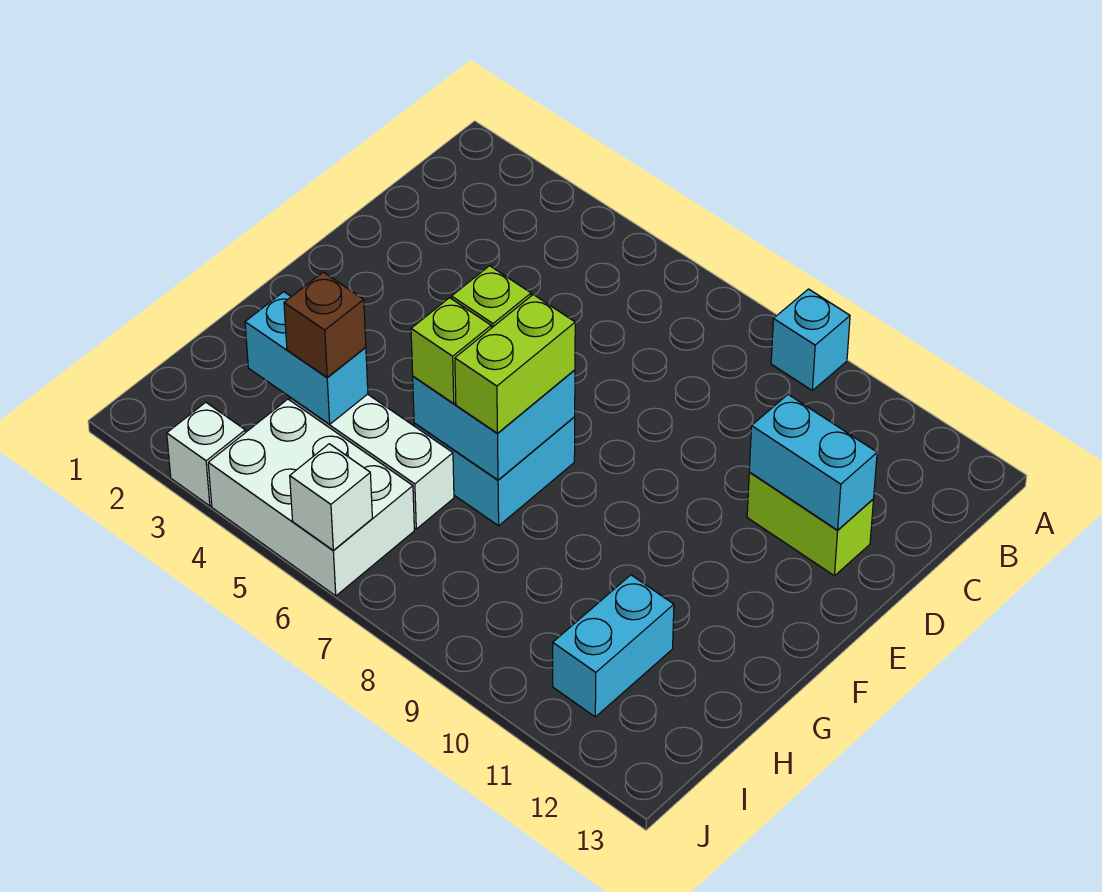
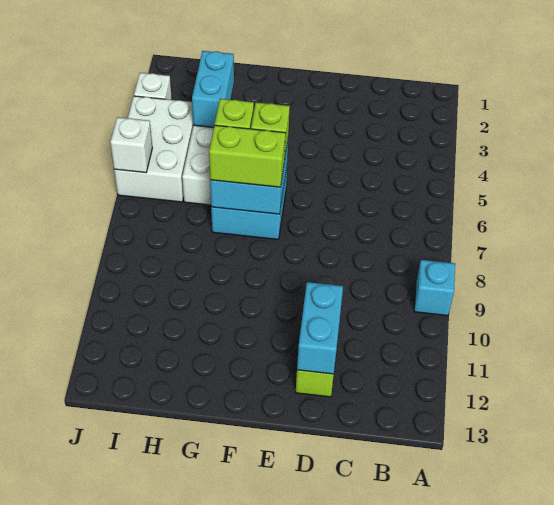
brown brick H4 level 3 -> none
cyan brick H11:I11 level 1 -> none

